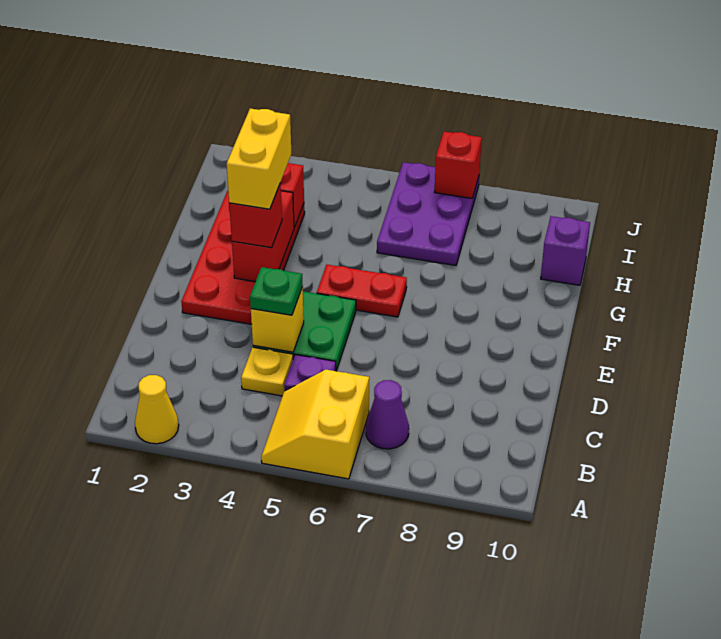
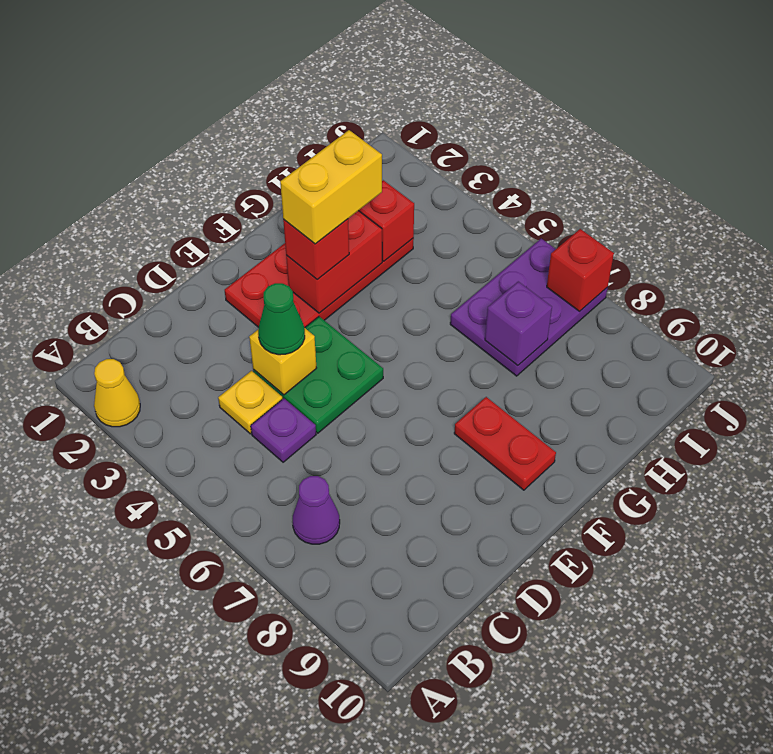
yellow slope A5:B6 level 1 top 6 -> none
green plate D4 level 3 -> green cone D4 level 3
red plate F5:F6 level 1 -> red plate F8:F9 level 1
purple brick H10 level 1 -> purple brick H7 level 2

